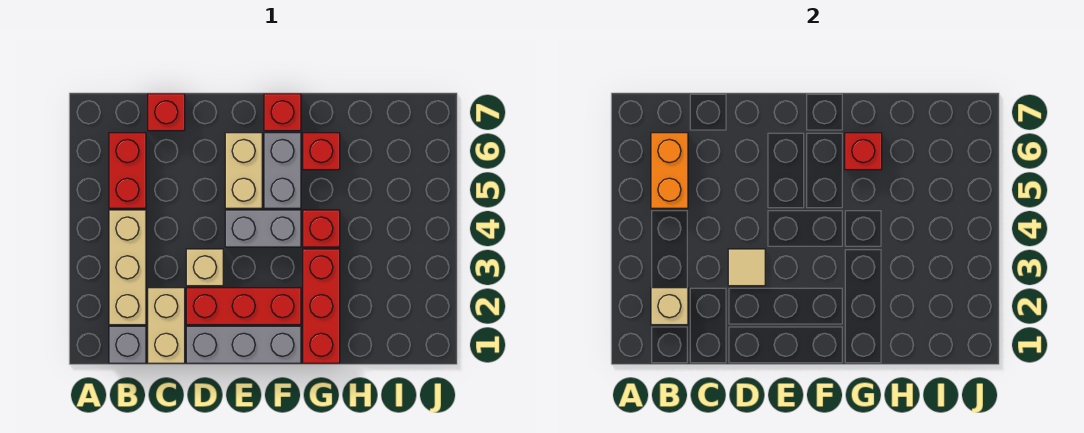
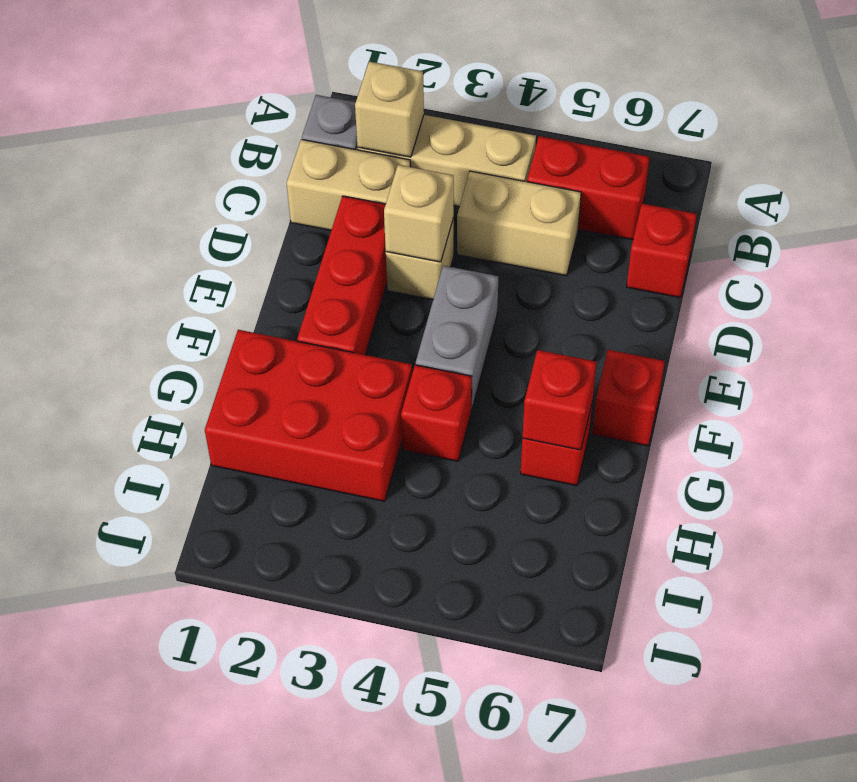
orange brick B5:B6 level 2 -> none
grey brick D1:F1 level 1 -> none
tan tile D3 level 2 -> tan brick D3 level 2
tan brick E5:E6 level 1 -> tan brick C4:C5 level 1
grey brick F5:F6 level 1 -> none
red brick G1:G3 level 1 -> red brick G1:H3 level 1

